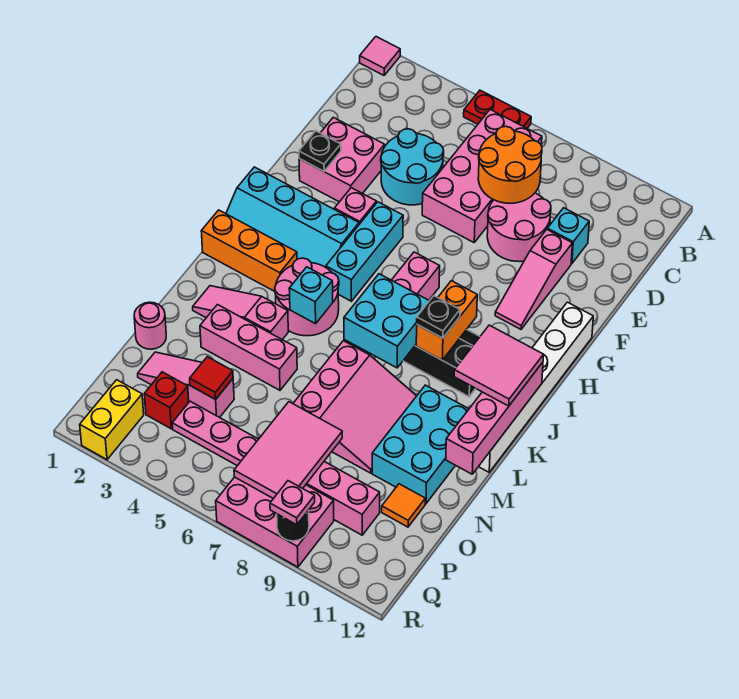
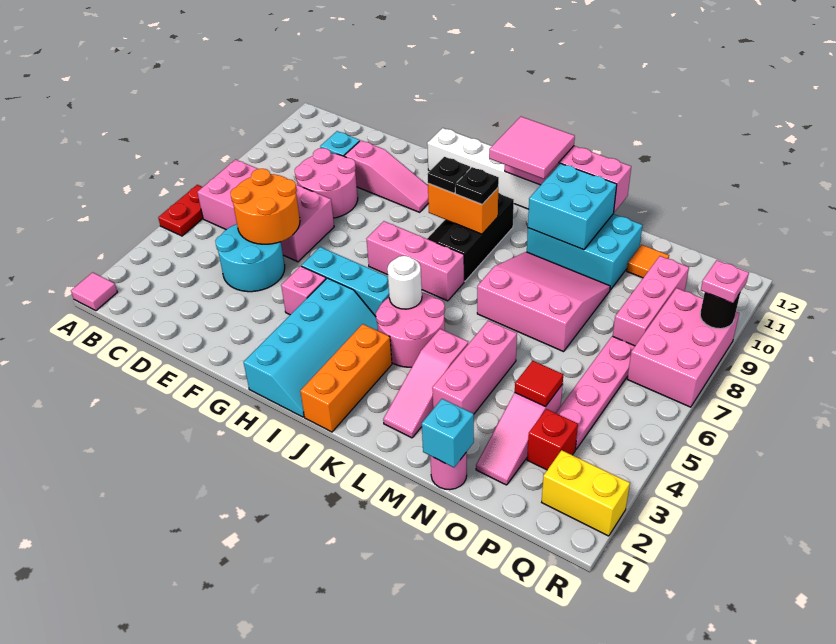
orange round brick C7:D8 level 2 -> orange round brick D5:E6 level 2
pink brick E2:F3 level 1 -> none
black plate F2 level 2 -> black plate I9 level 3
none -> white round brick J5 level 2
cyan brick J7:K8 level 2 -> cyan brick L10:M11 level 2
cyan brick K5 level 2 -> cyan brick N1 level 2
pink tile O7:Q8 level 2 -> none

